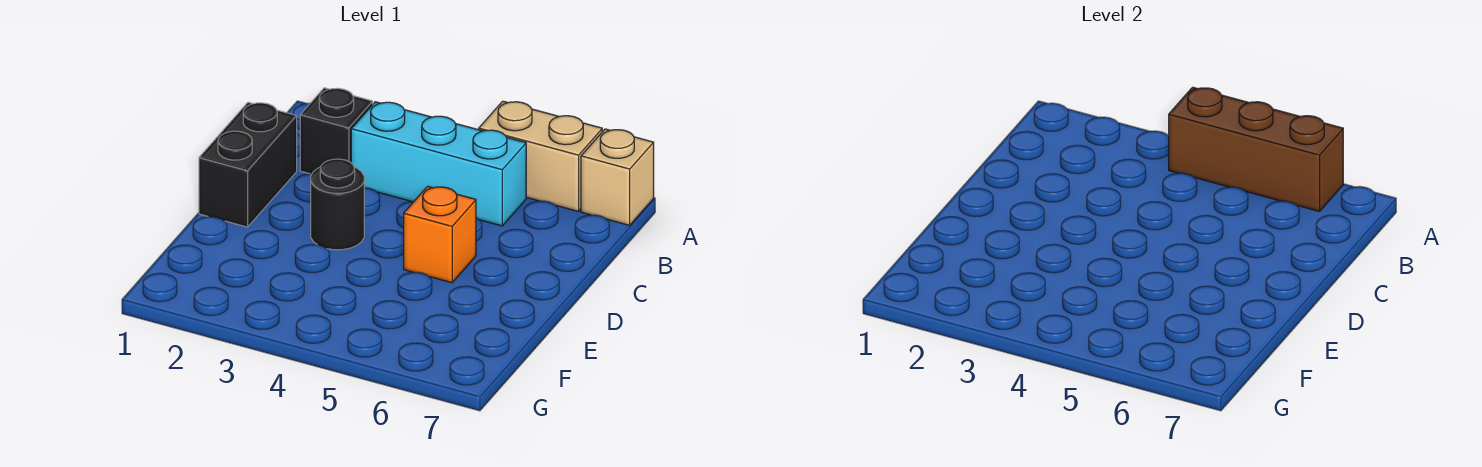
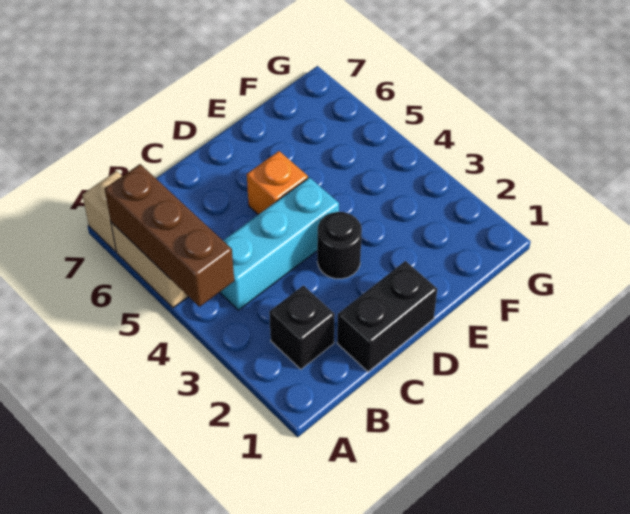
cyan brick B3:B5 level 1 -> cyan brick B4:D4 level 1

